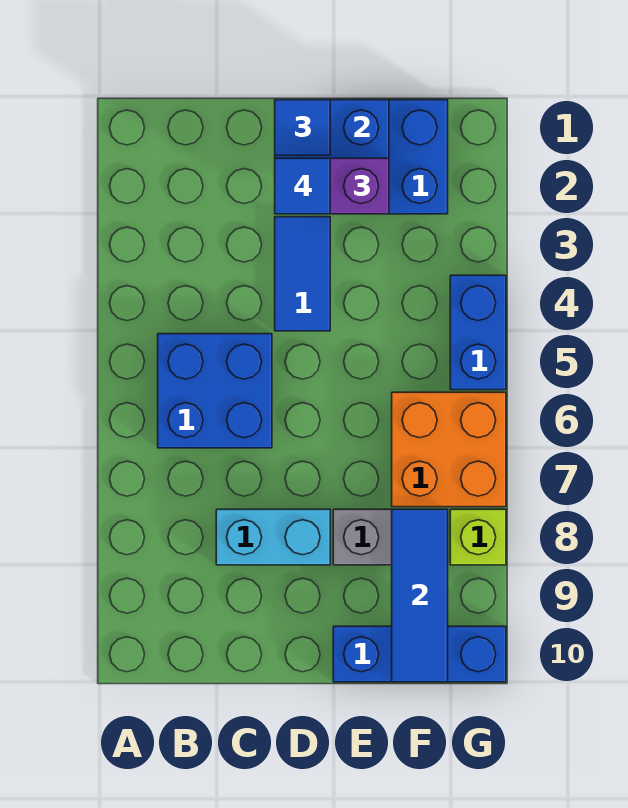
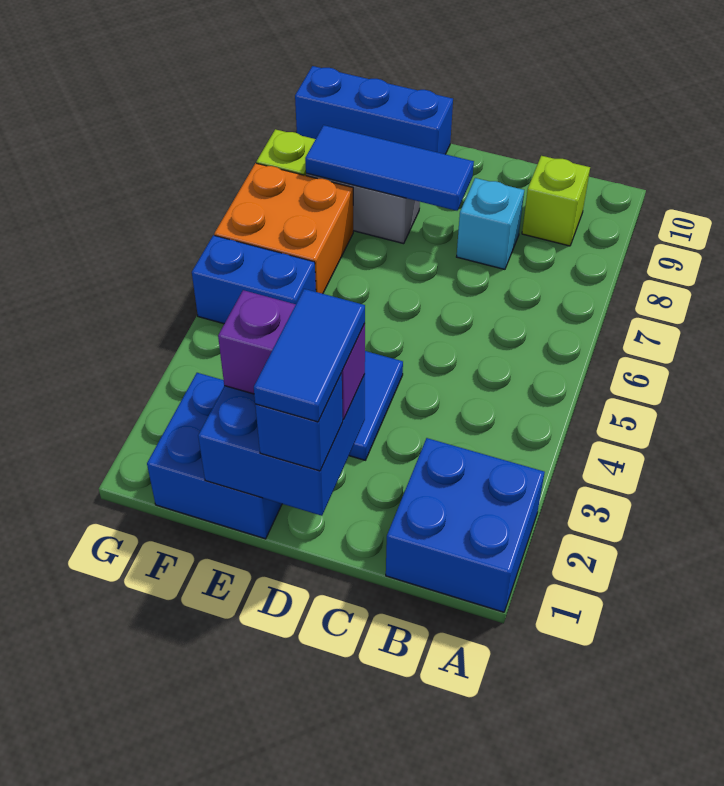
blue brick B5:C6 level 1 -> blue brick A1:B2 level 1
none -> lime brick B9 level 1
cyan brick C8:D8 level 1 -> cyan brick C8 level 1
blue tile D1 level 3 -> blue brick D1 level 3
blue tile D2 level 4 -> blue tile D1:D2 level 4
blue tile F8:F10 level 2 -> blue tile D8:F8 level 2
blue brick G4:G5 level 1 -> blue brick F5:G5 level 1

